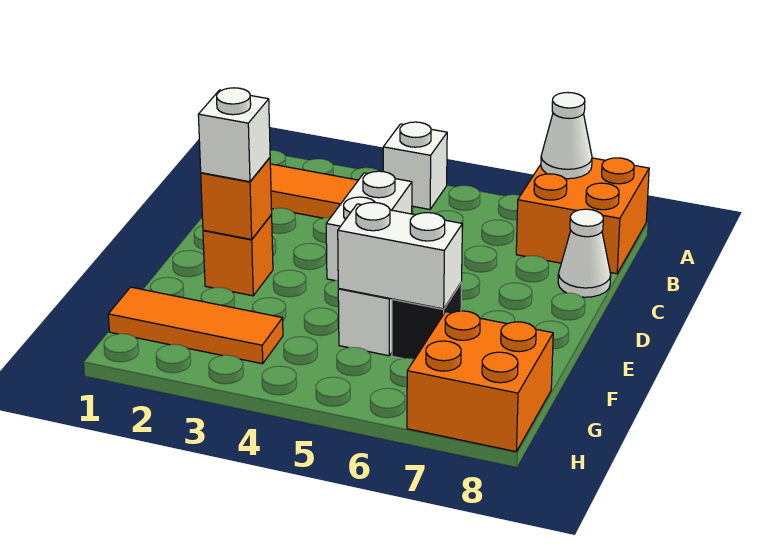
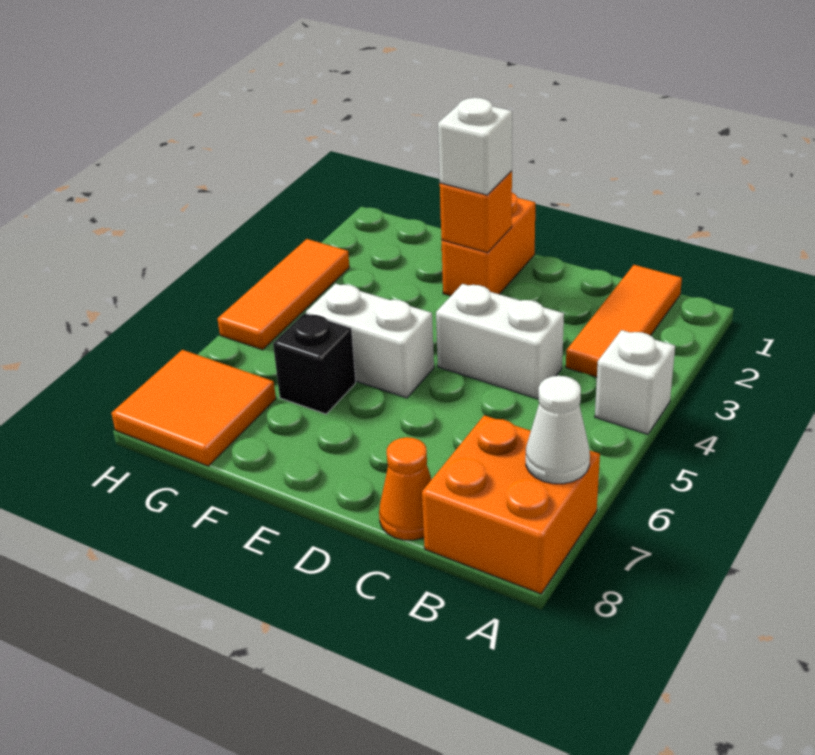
white cone C8 level 1 -> orange cone C8 level 1
orange brick E2 level 1 -> orange brick E1:E2 level 1
white brick F5:F6 level 2 -> none
orange tile G1:G3 level 1 -> orange tile H3:H5 level 1
orange brick G7:H8 level 1 -> orange tile G7:H8 level 1

